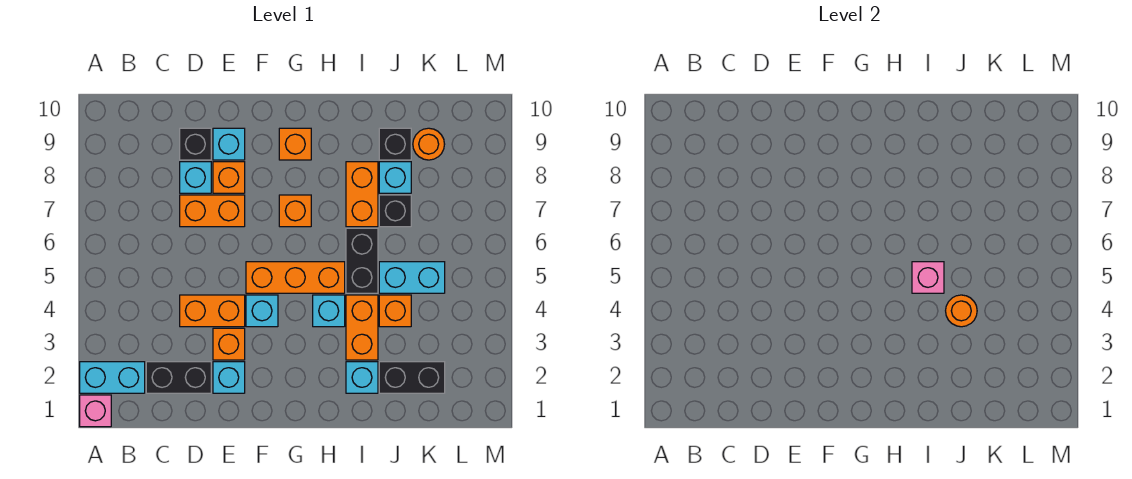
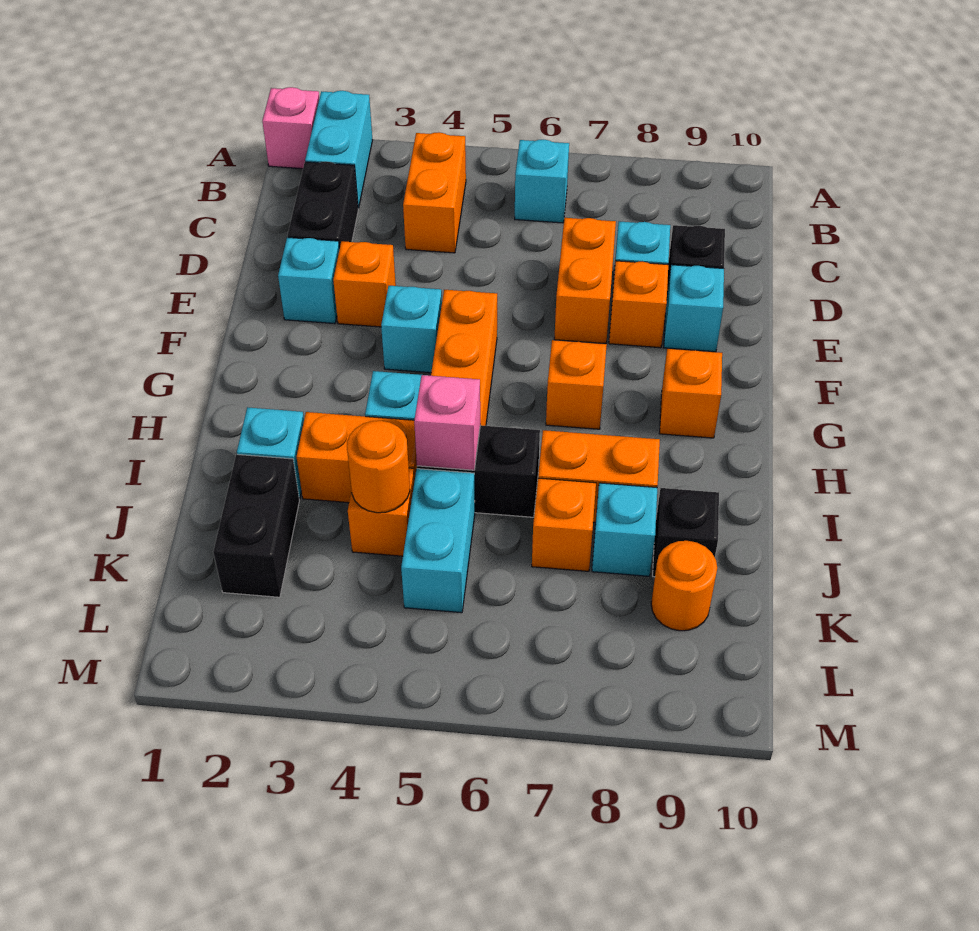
none -> cyan brick B6 level 1
orange brick D4:E4 level 1 -> orange brick B4:C4 level 1
black brick J7 level 1 -> orange brick J7 level 1

